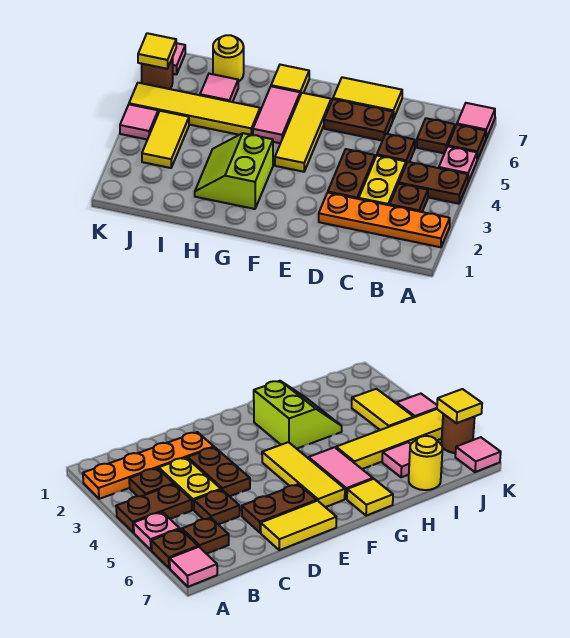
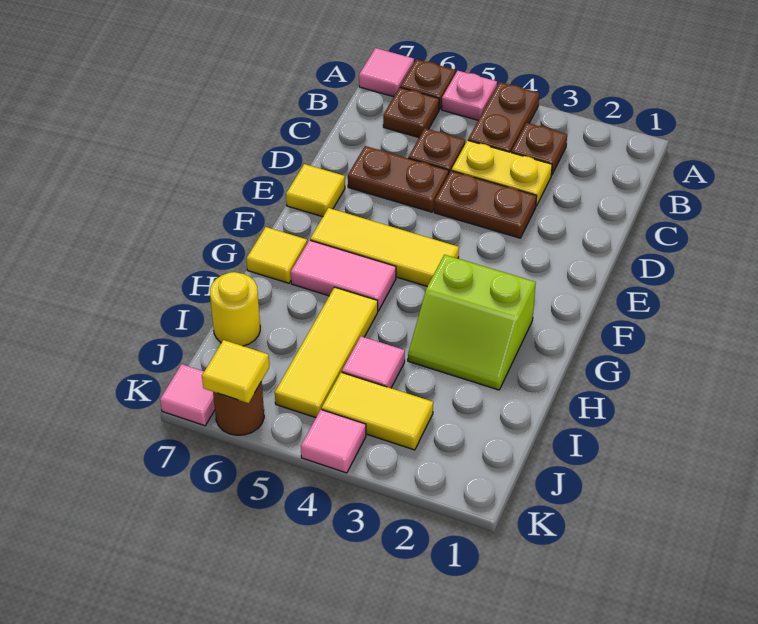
orange plate A2:D2 level 1 -> none
brown plate D6:E6 level 1 -> brown plate D5:D6 level 1
yellow tile D7:E7 level 1 -> yellow tile E7 level 1
yellow tile H5:K5 level 1 -> yellow tile H5:J5 level 1
pink tile I6 level 1 -> pink tile I4 level 1

